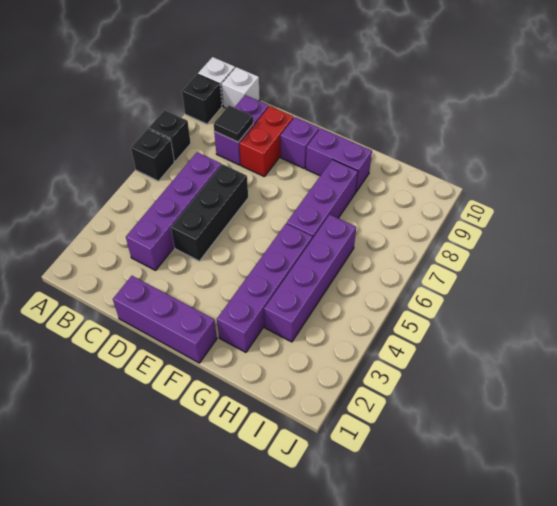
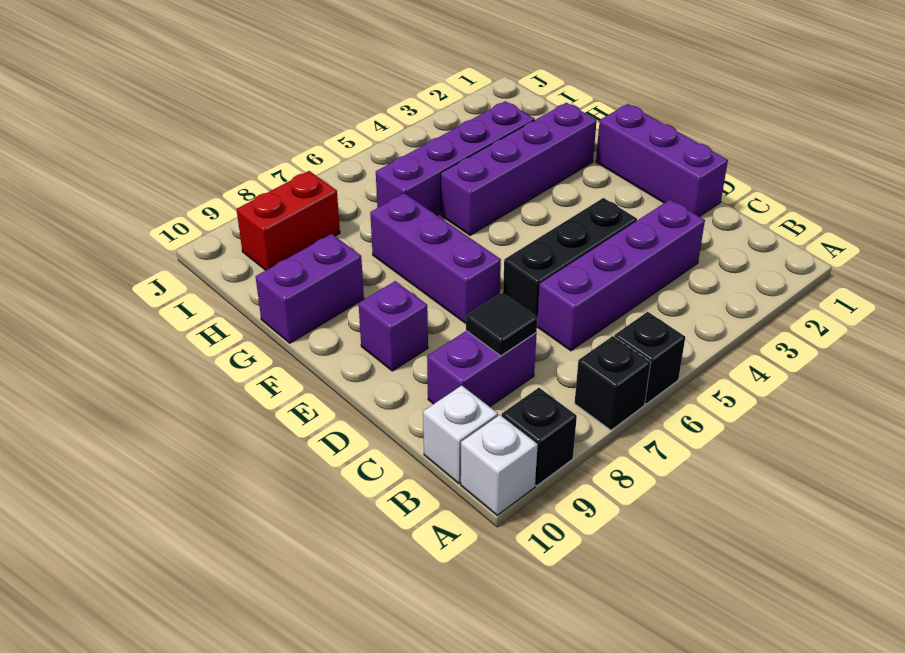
red brick D8:D9 level 1 -> red brick I8:I9 level 1
purple brick F9:G9 level 1 -> purple brick G9:G10 level 1
purple brick G6:G8 level 1 -> purple brick E7:G7 level 1

